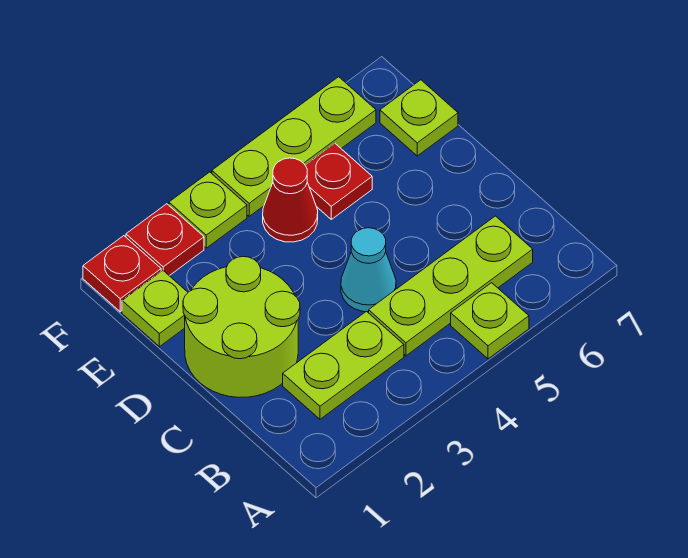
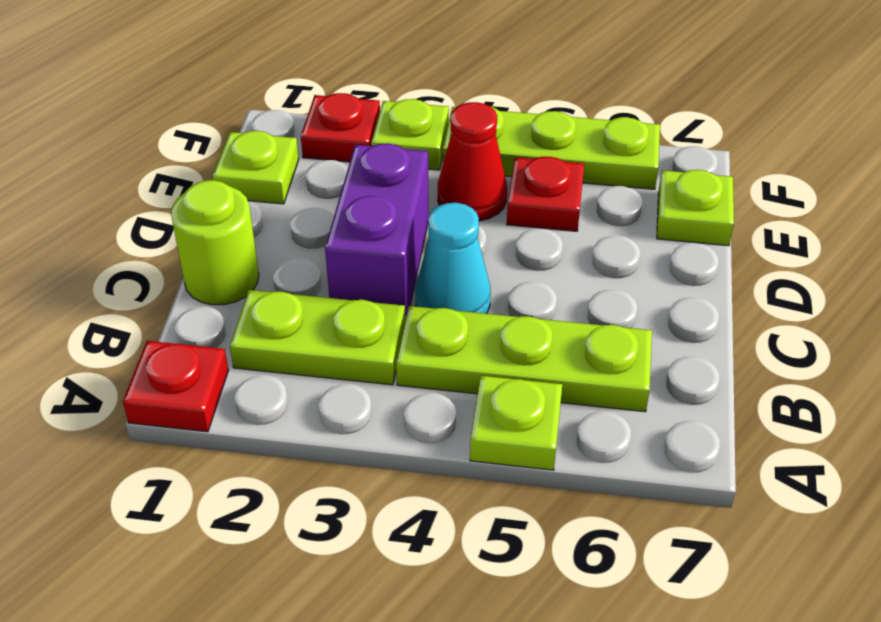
lime round brick C1:D2 level 1 -> lime round brick C1 level 1
none -> purple brick C3:D3 level 1
red plate F1 level 1 -> red plate A1 level 1

